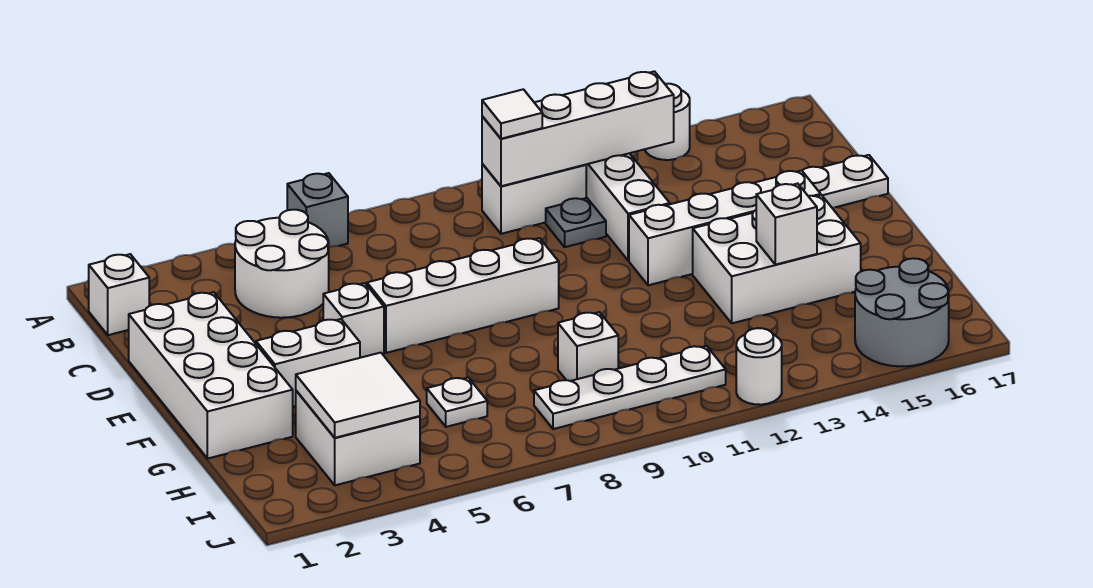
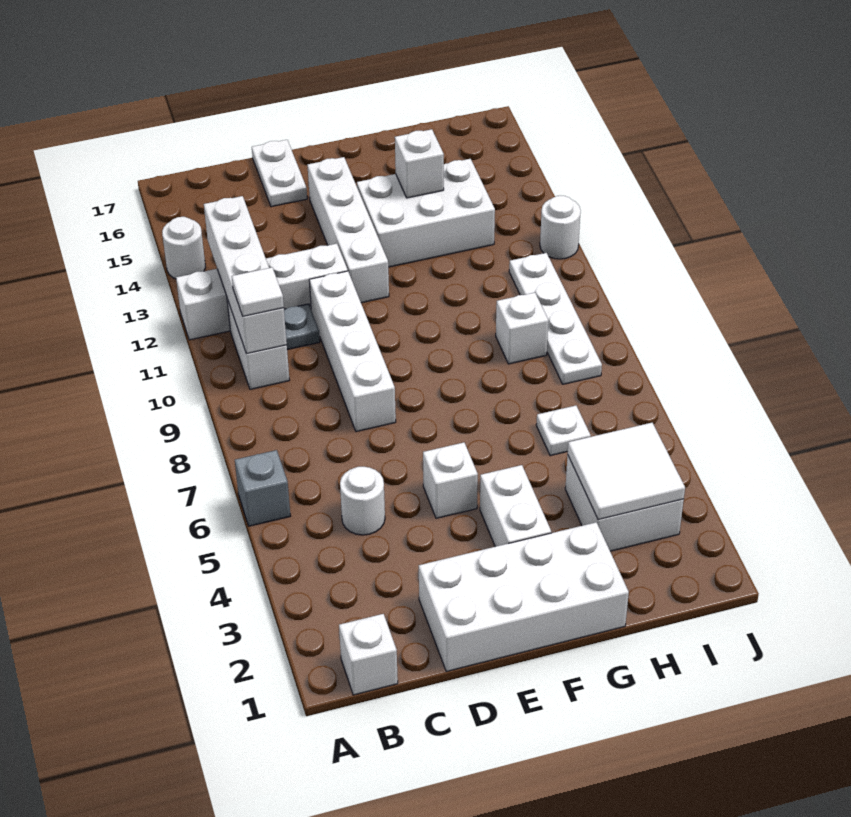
white round brick B4:C5 level 1 -> white round brick C5 level 1
white brick E6:E9 level 1 -> white brick D8:D11 level 1
white brick F13:G15 level 1 -> white brick F13:H14 level 1
grey round brick I15:J16 level 1 -> none

